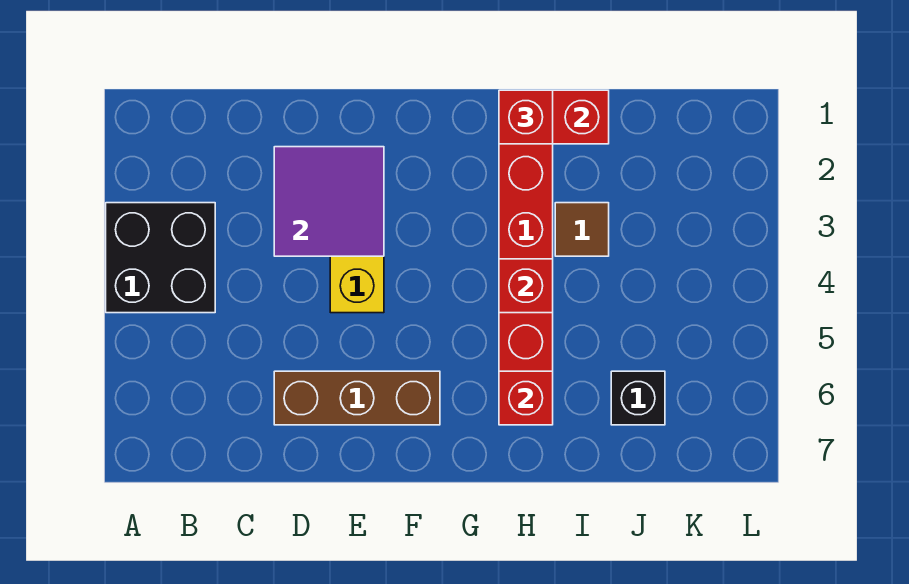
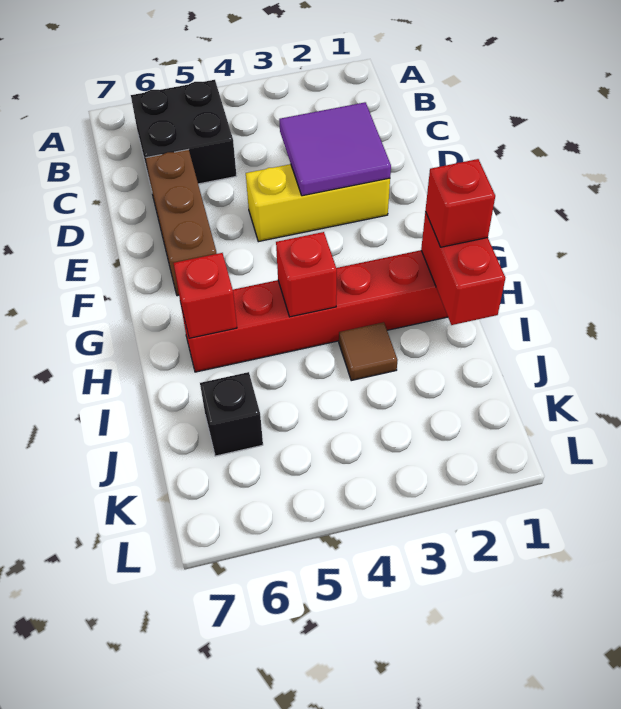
black brick A3:B4 level 1 -> black brick B5:C6 level 1

